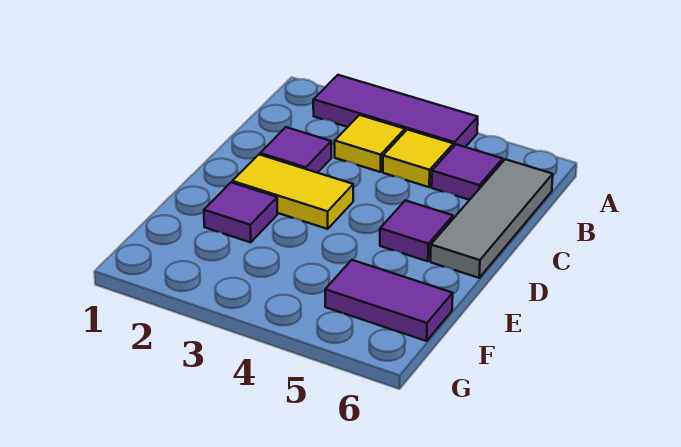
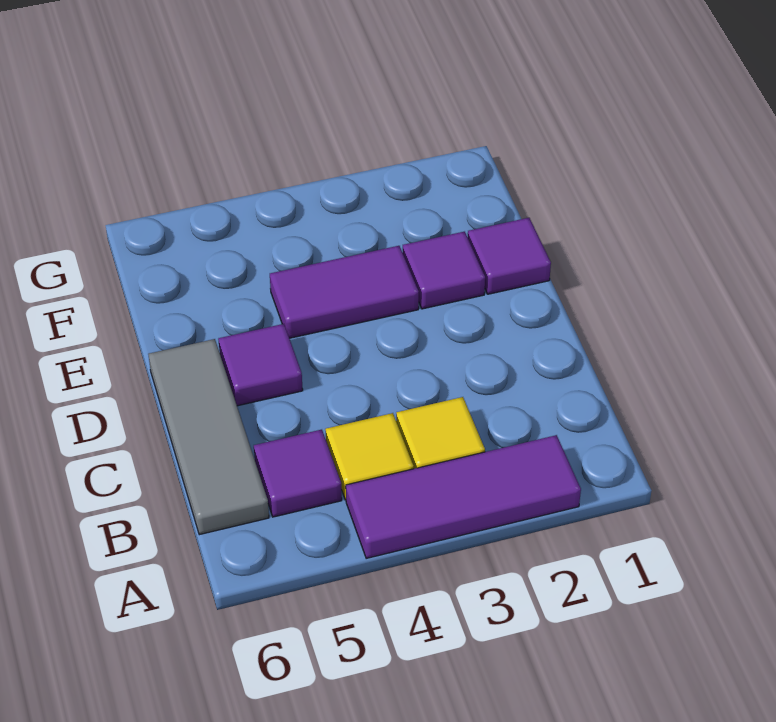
purple tile C2 level 1 -> purple tile E1 level 1
yellow tile D2:D3 level 1 -> none
purple tile F5:F6 level 1 -> purple tile E3:E4 level 1

